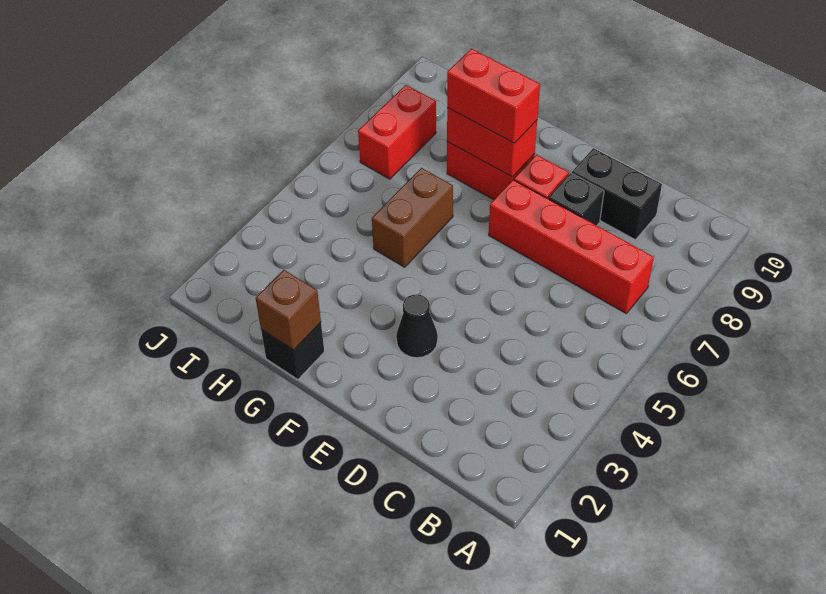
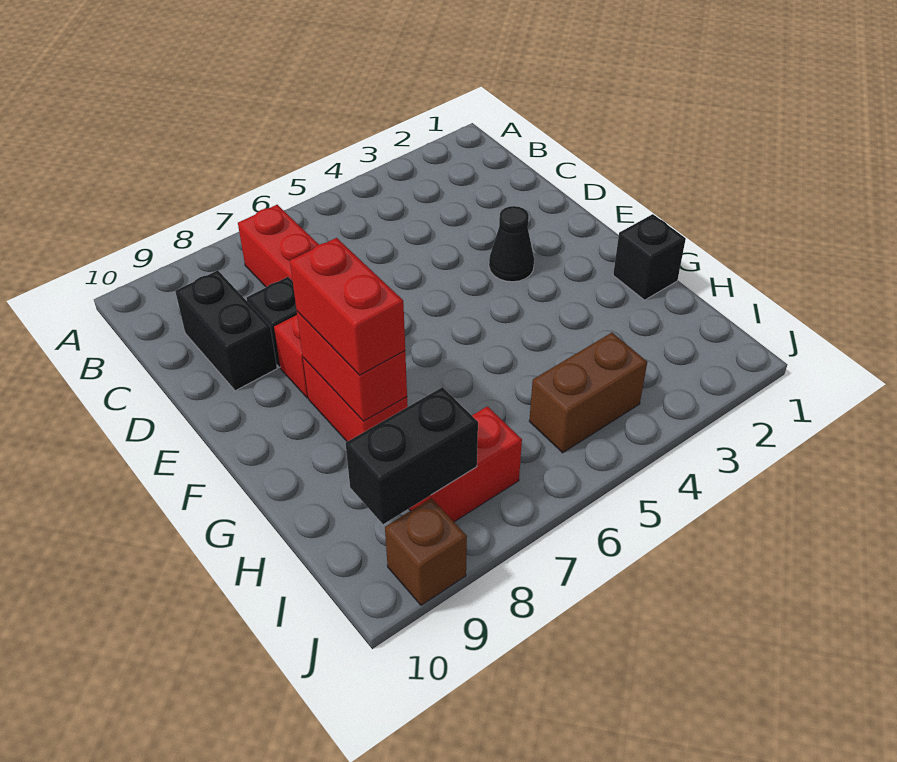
brown brick G1 level 2 -> brown brick J9 level 1
brown brick G5:G6 level 1 -> brown brick I4:I5 level 1
none -> black brick I8:I9 level 2

